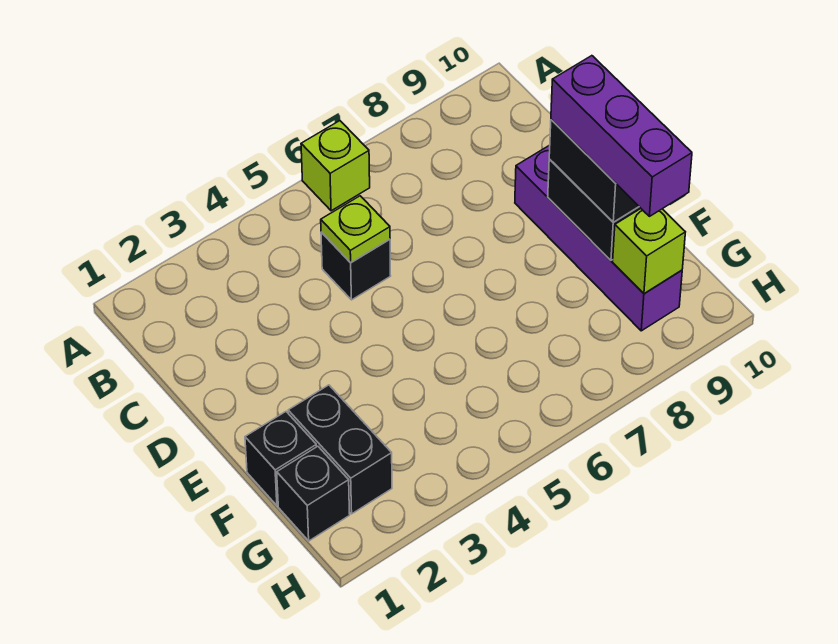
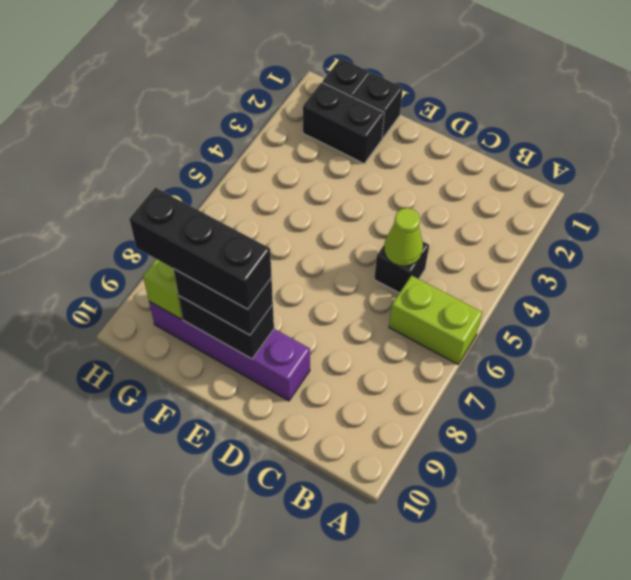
lime brick A6 level 1 -> lime brick A6:B6 level 1
lime plate C5 level 2 -> lime cone C5 level 2
purple brick E9:G9 level 4 -> black brick E9:G9 level 4

